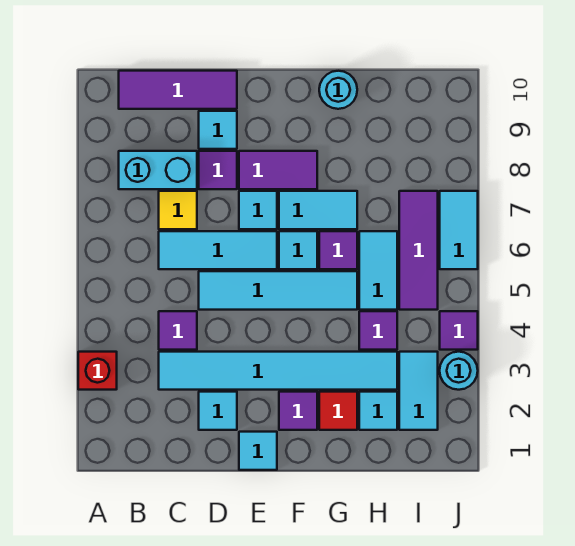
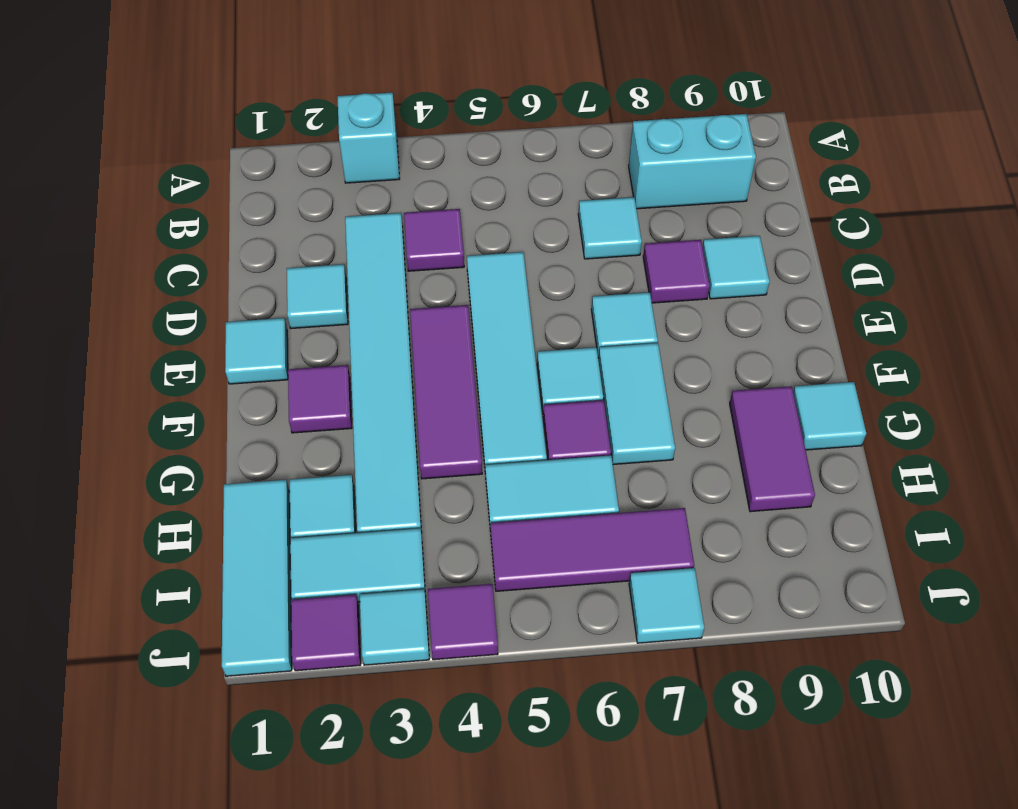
red brick A3 level 1 -> cyan brick A3 level 1
cyan brick B8:C8 level 1 -> cyan brick B8:B9 level 1
purple tile B10:D10 level 1 -> purple tile E4:G4 level 1
cyan tile C6:E6 level 1 -> cyan tile H1:J1 level 1
yellow tile C7 level 1 -> cyan tile C7 level 1
purple tile E8:F8 level 1 -> purple tile G9:H9 level 1
red tile G2 level 1 -> none
cyan round brick G10 level 1 -> cyan tile G10 level 1
purple tile H4 level 1 -> purple tile J2 level 1
cyan round brick J3 level 1 -> cyan tile J3 level 1
cyan tile J6:J7 level 1 -> cyan tile J7 level 1

